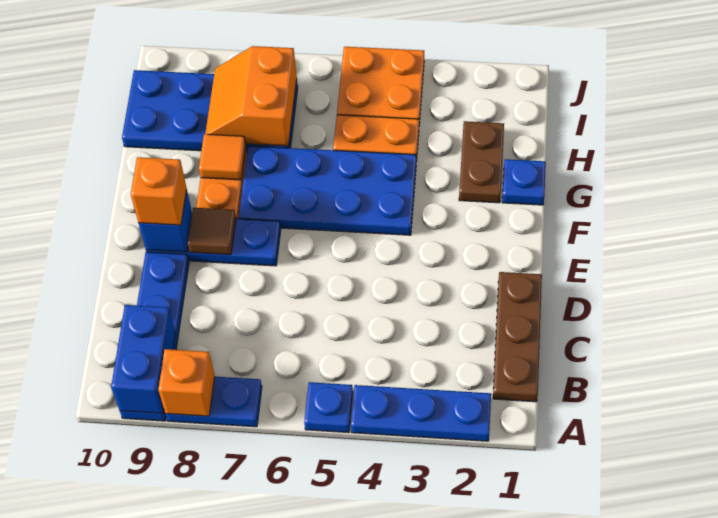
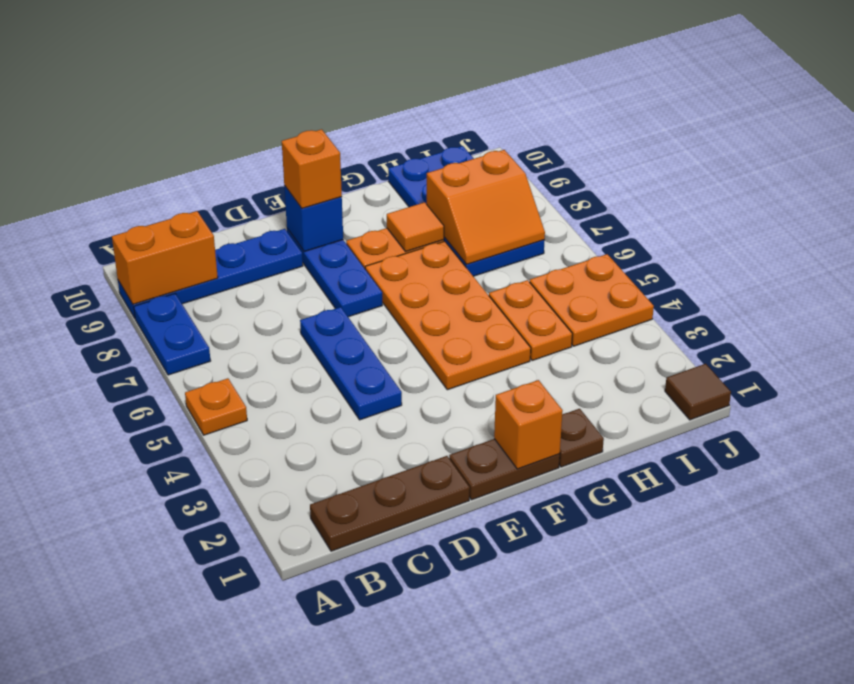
blue plate A2:A4 level 1 -> blue plate D4:D6 level 1
blue plate A5 level 1 -> orange plate A5 level 1
orange brick A8 level 2 -> orange brick F1 level 2
blue brick A9:B9 level 2 -> orange brick A9:B9 level 2
brown tile E8 level 2 -> brown tile J1 level 1
blue plate F4:G7 level 1 -> orange plate F4:G7 level 1
blue plate G1 level 1 -> brown plate G1 level 1
brown plate G2:H2 level 1 -> brown plate E1:F1 level 1
orange slope H7:I8 level 2 top 7 -> orange slope H7:I8 level 2 top 8

